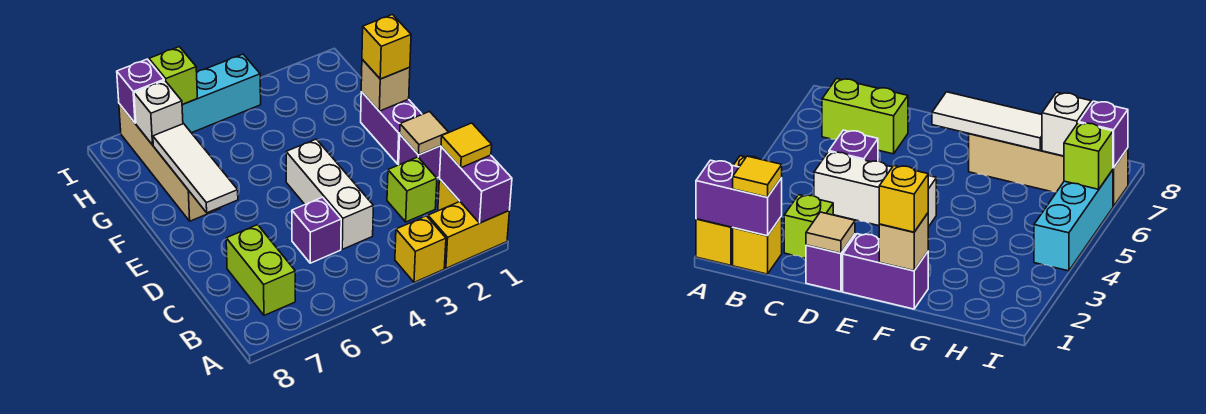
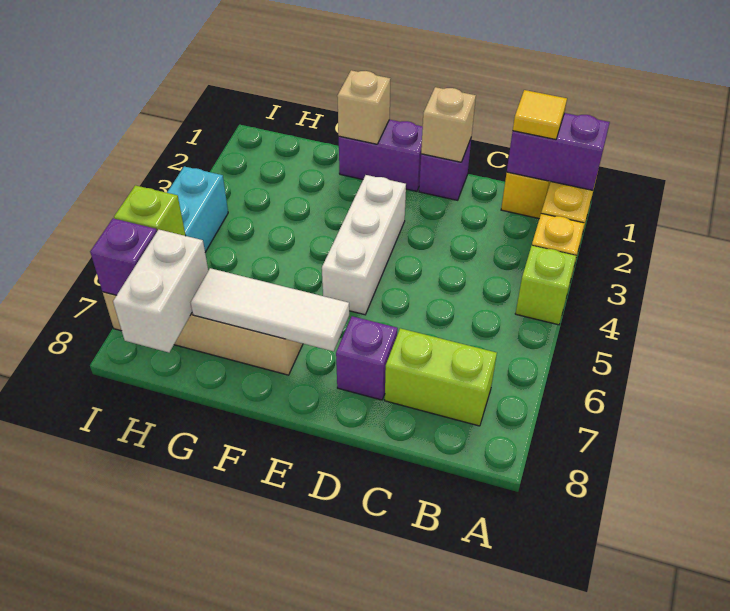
lime brick C2 level 1 -> lime brick A4 level 1
white brick C4:E4 level 1 -> white brick E3:E5 level 1
purple brick C5 level 1 -> purple brick D7 level 1
tan tile D1 level 2 -> tan brick D1 level 2
yellow brick F1 level 3 -> none
white brick H7 level 2 -> white brick H7:H8 level 2

